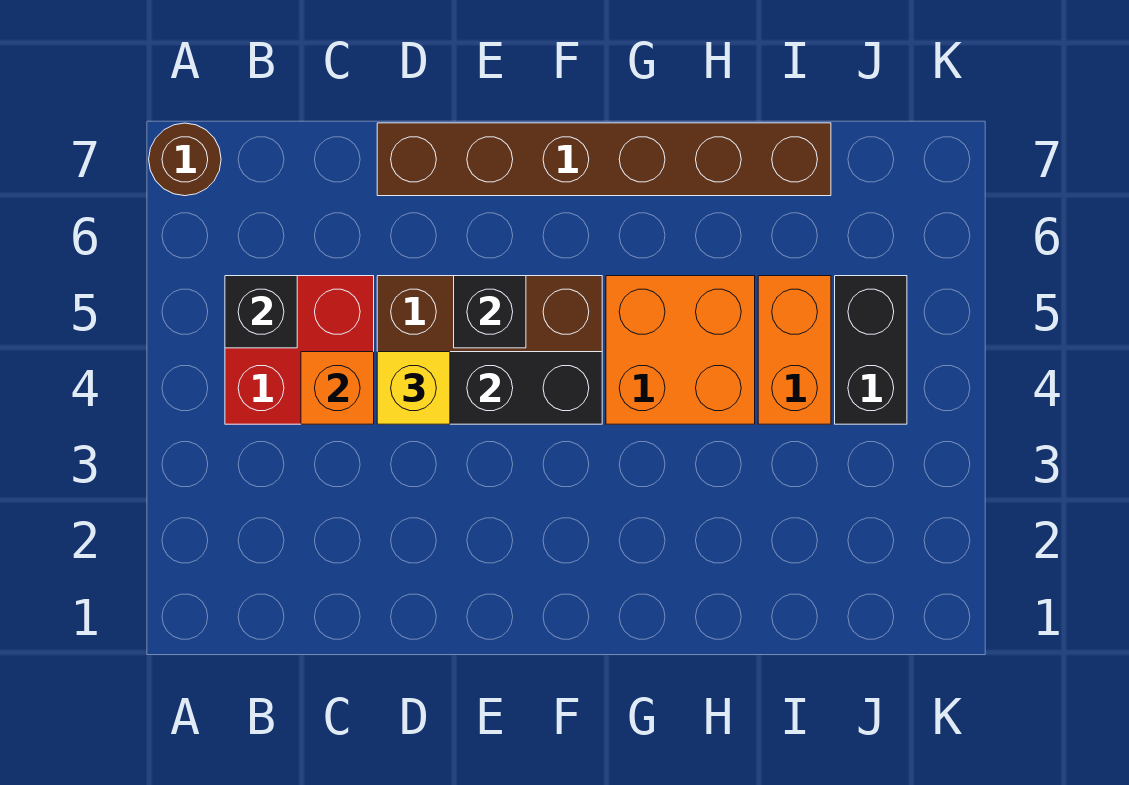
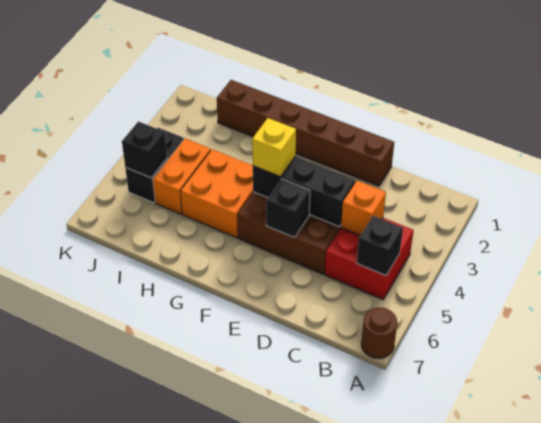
yellow brick D4 level 3 -> yellow brick F4 level 3
brown brick D7:I7 level 1 -> brown brick D1:I1 level 1
none -> black brick J5 level 2

